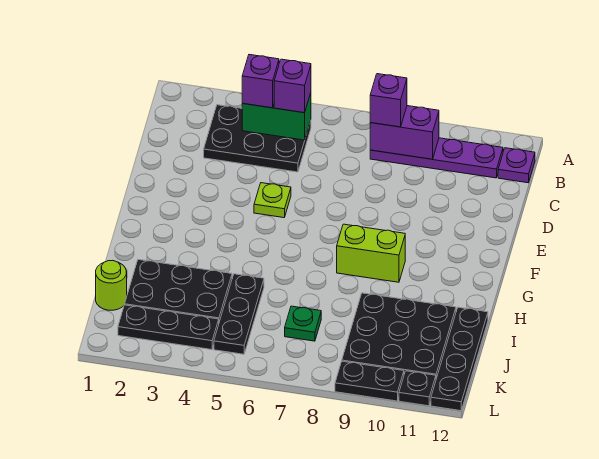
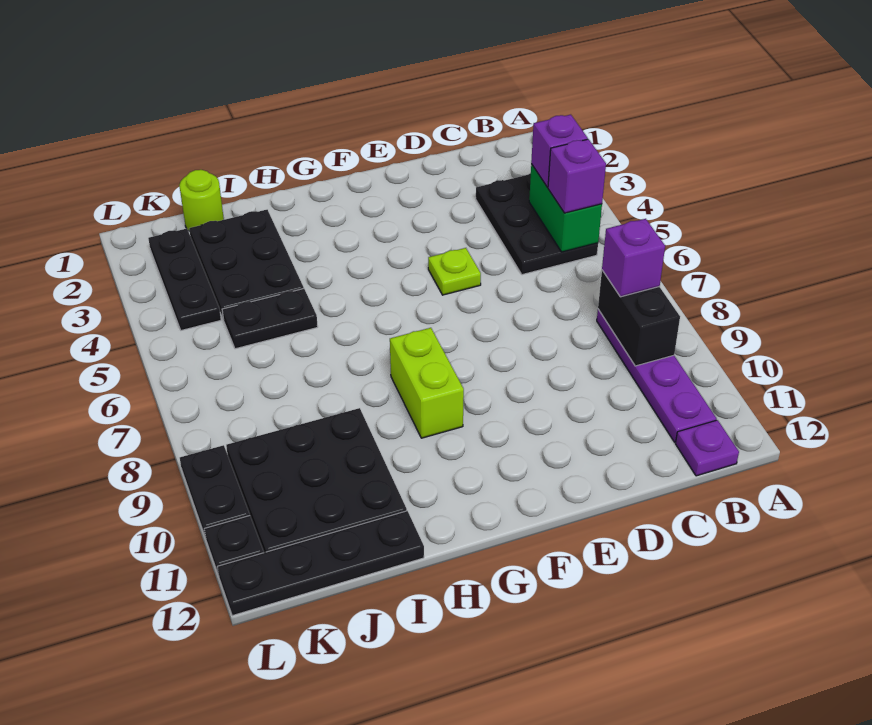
purple brick B8:B9 level 2 -> black brick B8:B9 level 2
black plate I5:K5 level 1 -> black plate I5:J5 level 1
green plate J7 level 1 -> none

